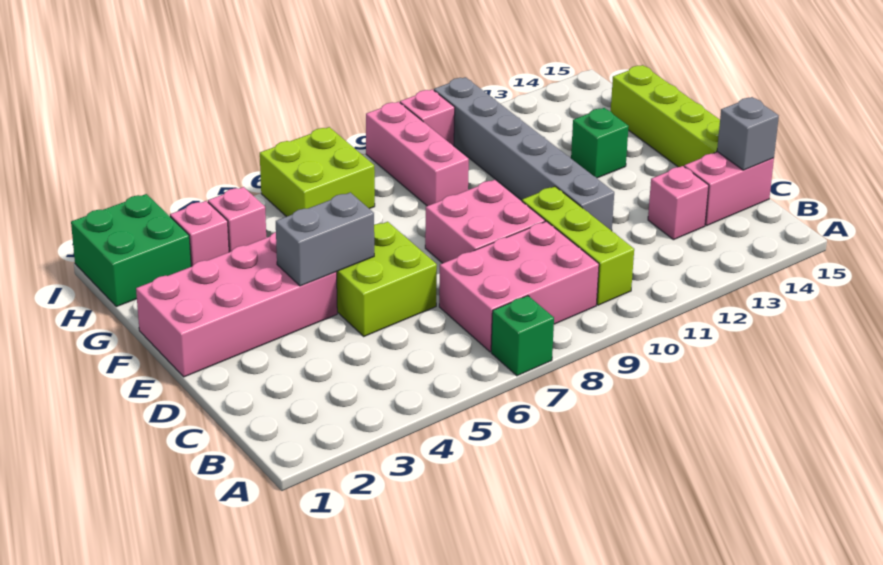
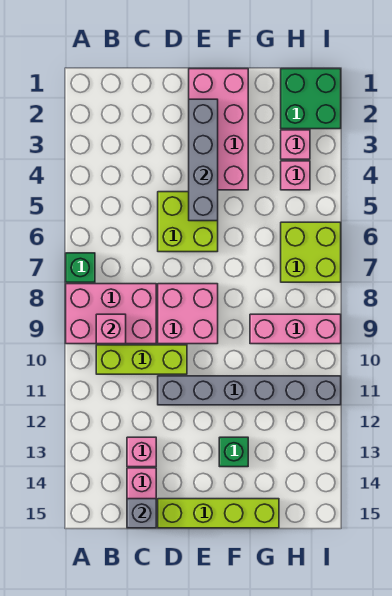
pink brick B7:C9 level 1 -> pink brick A8:C9 level 1
grey brick E4:E5 level 2 -> grey brick E2:E5 level 2
pink brick I10 level 1 -> pink brick B9 level 2

